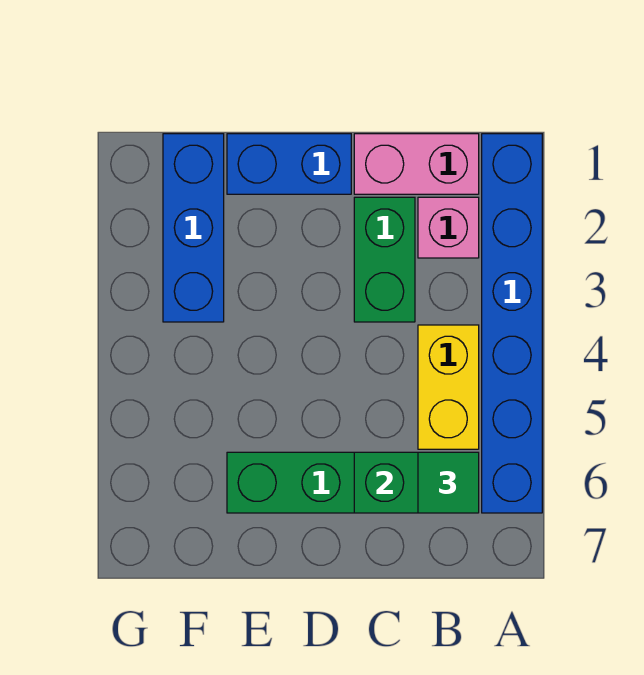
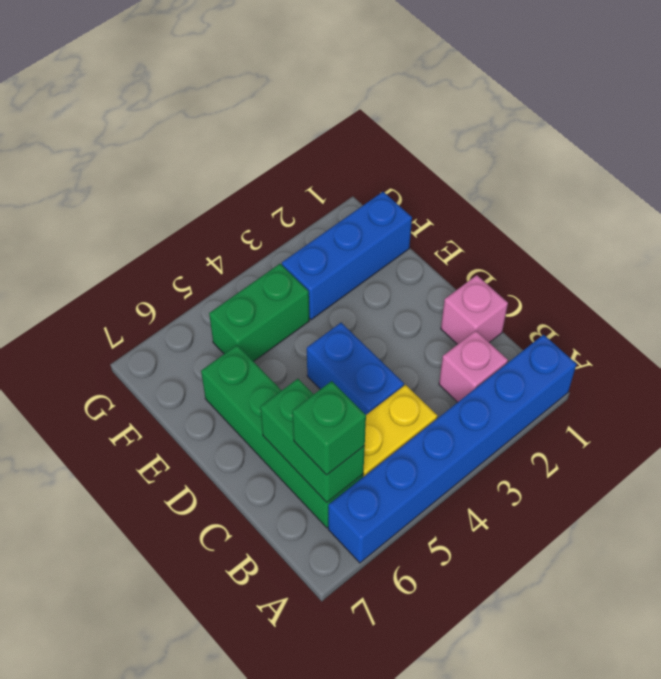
pink brick B1:C1 level 1 -> pink brick C1 level 1
green tile B6 level 3 -> green brick B6 level 3
green brick C2:C3 level 1 -> green brick F4:F5 level 1
blue brick D1:E1 level 1 -> blue brick C4:D4 level 1

